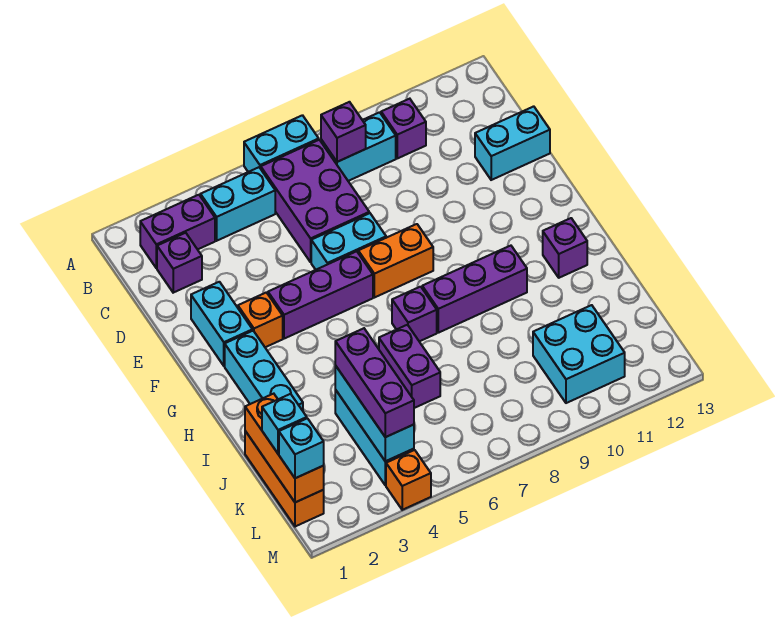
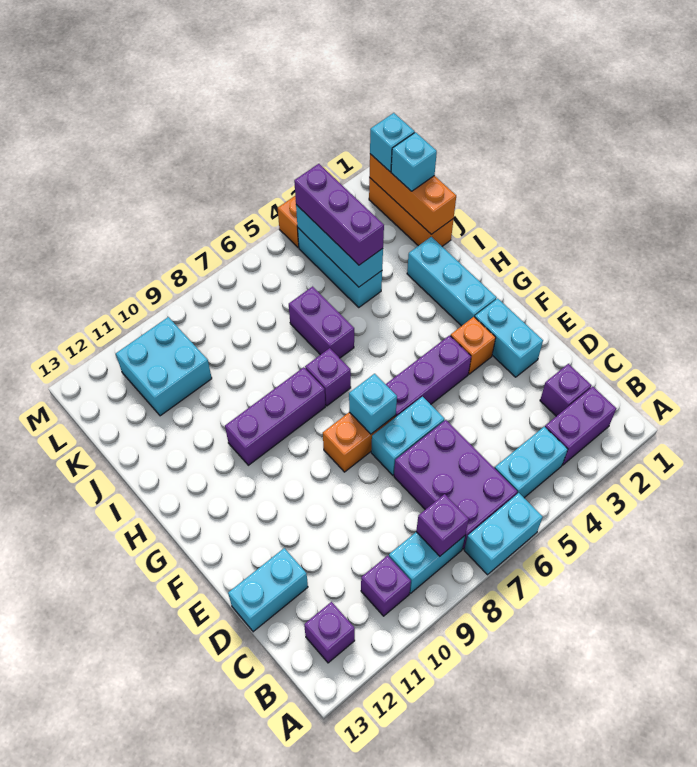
none -> cyan brick F7 level 2
purple brick H12 level 1 -> purple brick B12 level 1

